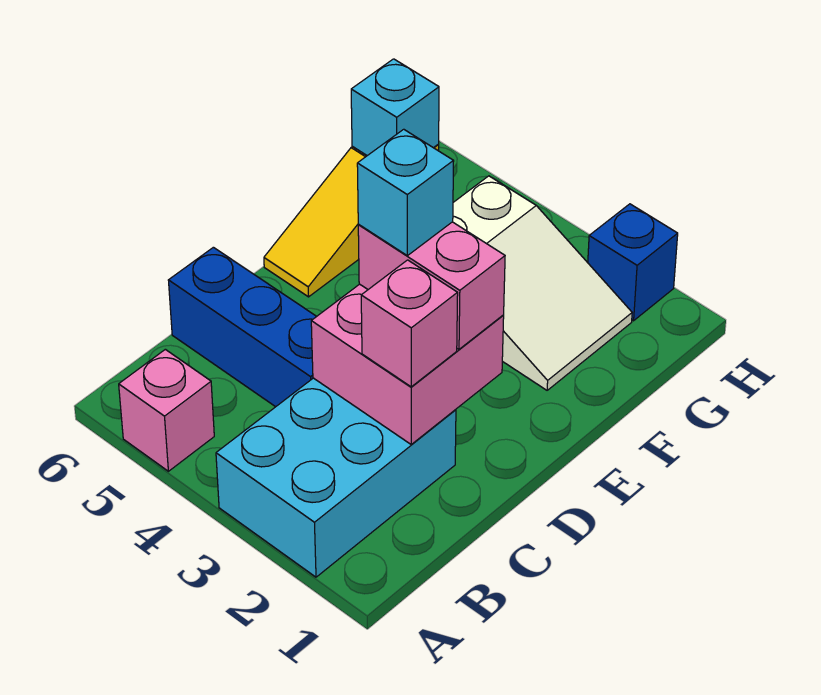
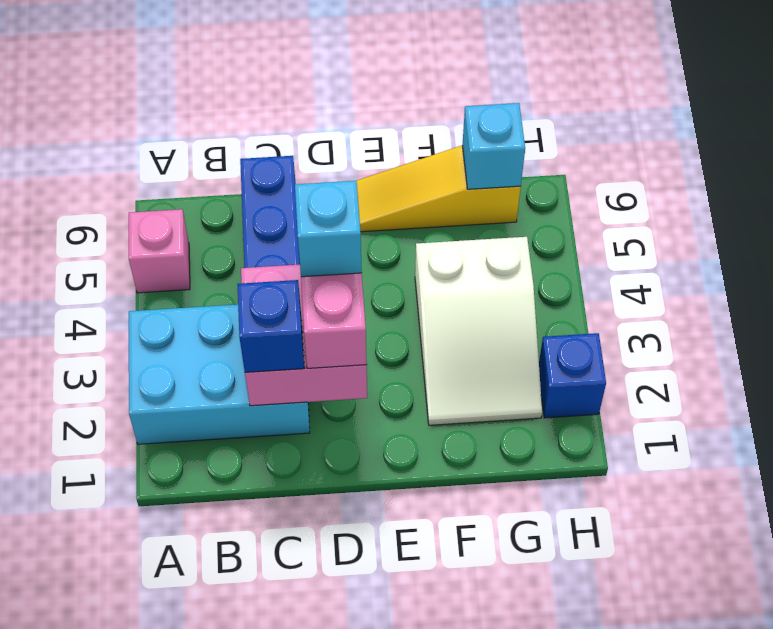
pink brick C2 level 3 -> blue brick C2 level 3

